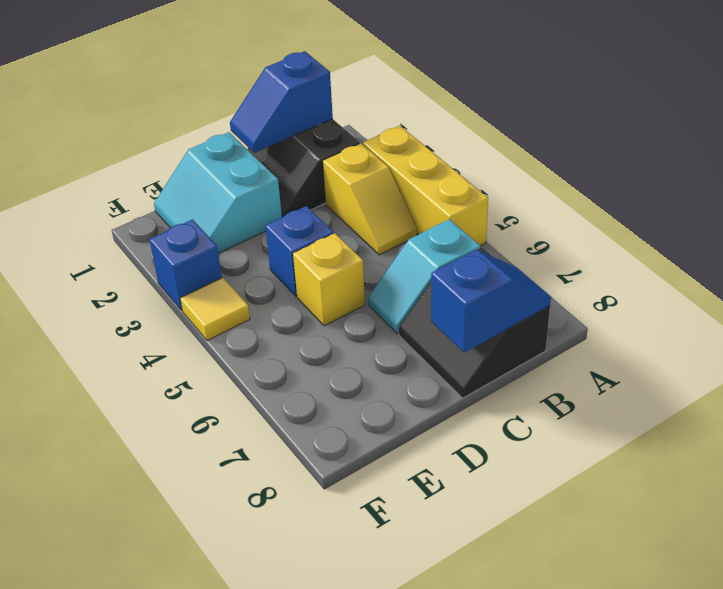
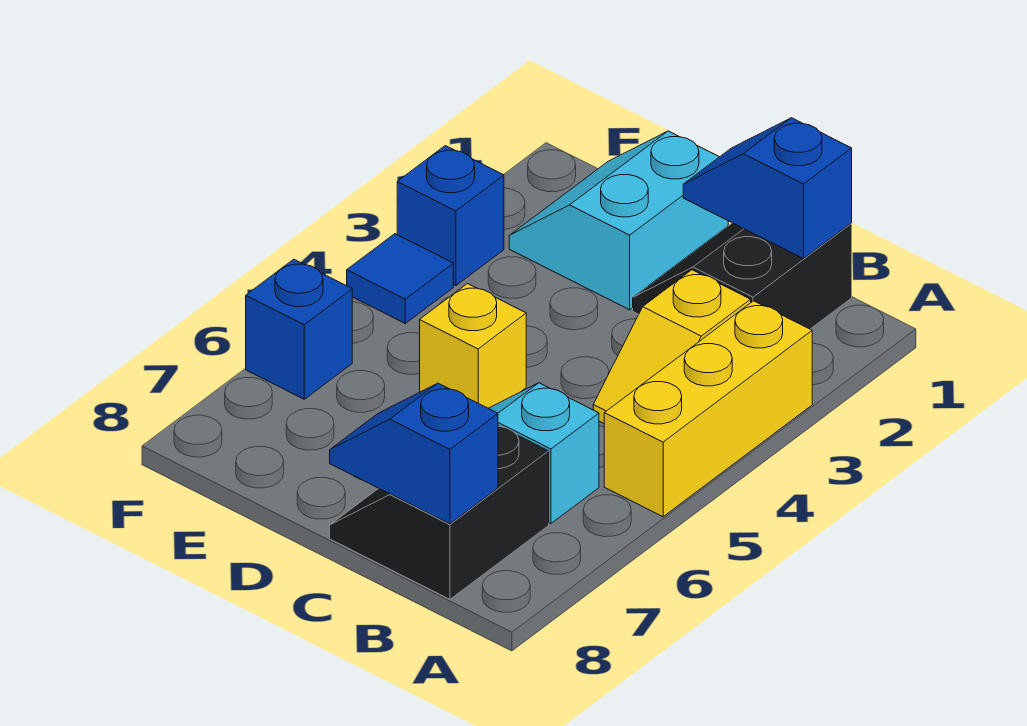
blue slope B8:C8 level 2 top C -> blue slope B8:C8 level 2 top B
blue brick D4 level 1 -> blue brick F6 level 1
yellow tile F4 level 1 -> blue tile F4 level 1

